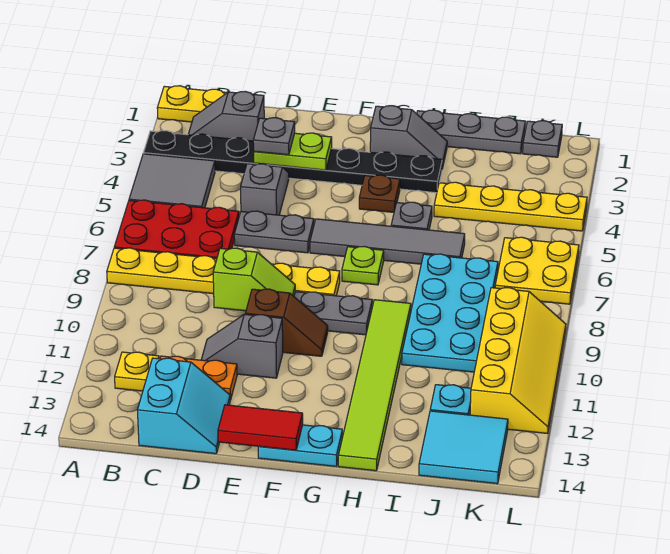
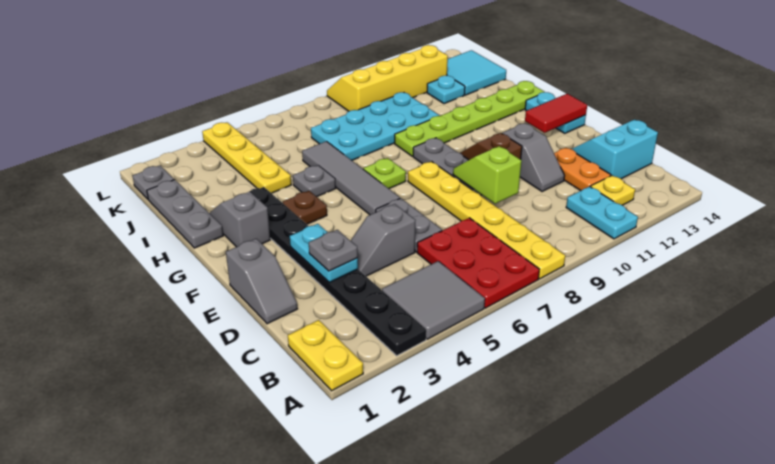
none -> cyan plate A11:B11 level 1
grey slope B2:C2 level 1 top C -> grey slope D1:E1 level 1 top E
lime plate D3:E3 level 2 -> cyan plate D3:E3 level 2
red tile E14:F14 level 2 -> red tile F13:F14 level 2
lime tile H9:H14 level 1 -> lime plate H9:H14 level 1
yellow plate K6:L7 level 1 -> none

